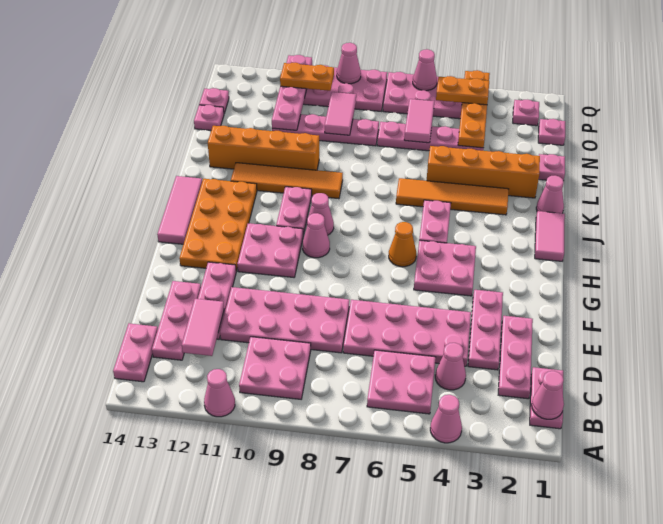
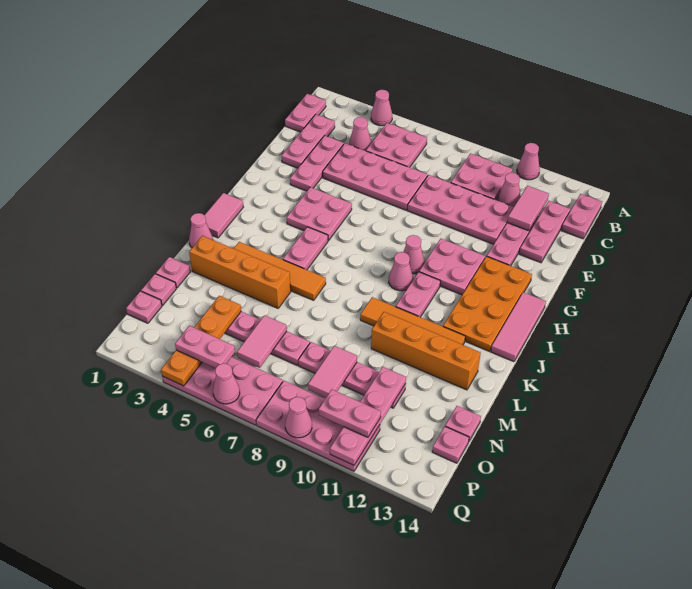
pink cone B1 level 2 -> pink cone C11 level 1
orange cone H6 level 1 -> none
pink plate P2 level 1 -> pink plate N1 level 1
orange plate P4:P5 level 3 -> pink plate P4:P5 level 3
orange plate P10:P11 level 3 -> pink plate P10:P11 level 3

